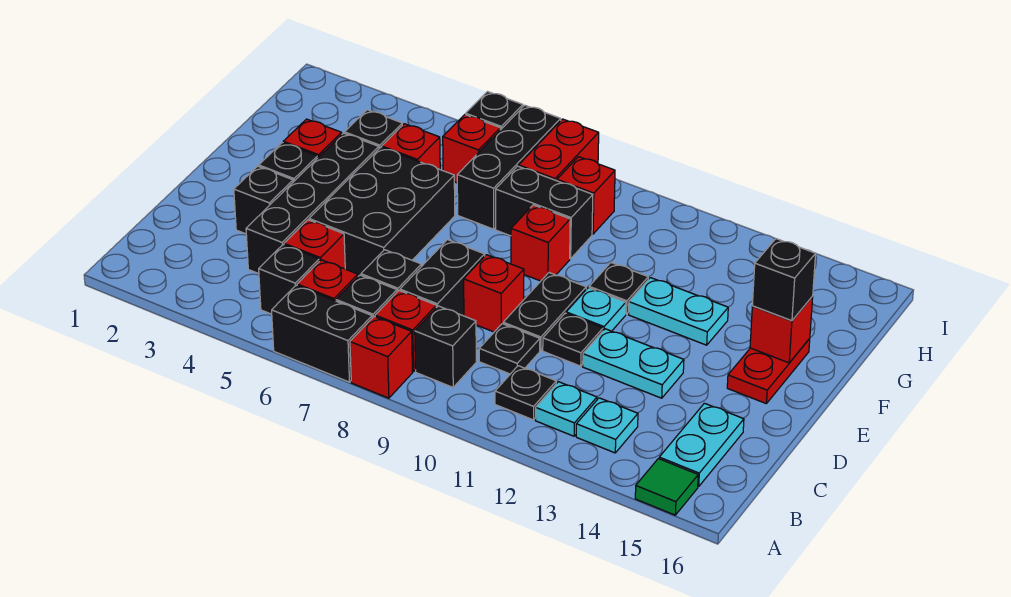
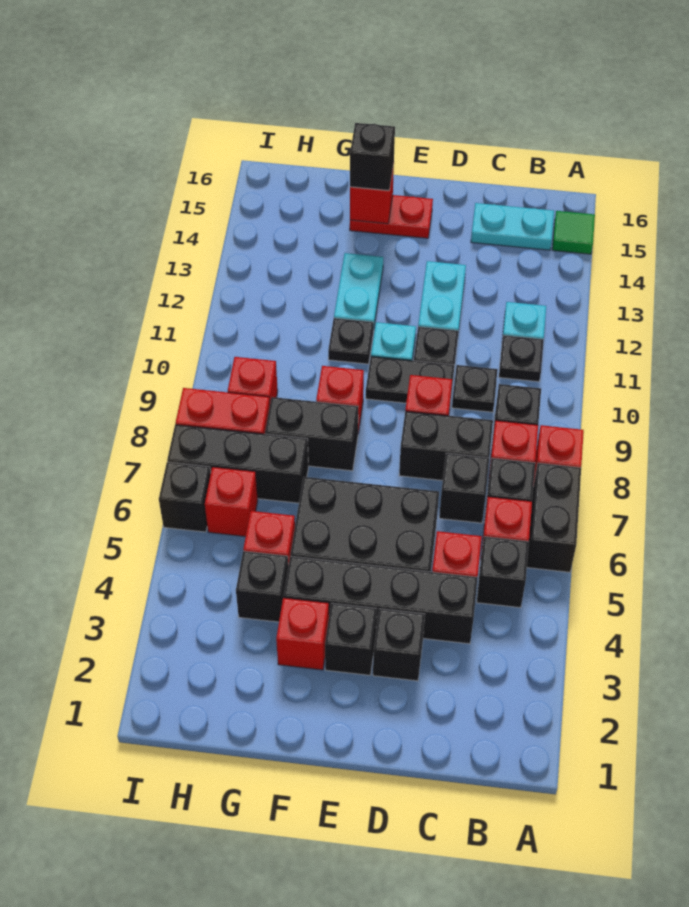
cyan plate B13 level 1 -> none
black brick G8:G9 level 1 -> black brick F8:G8 level 1

